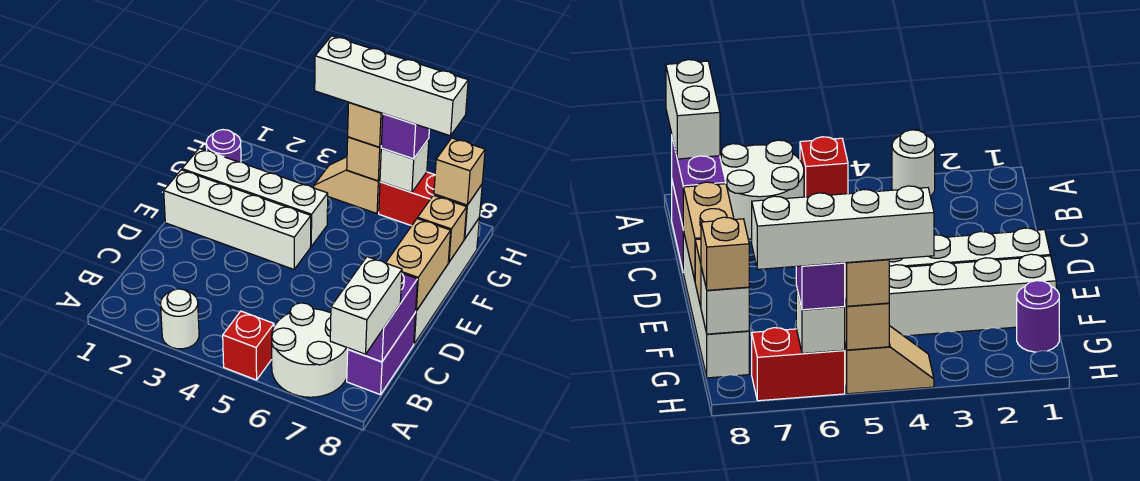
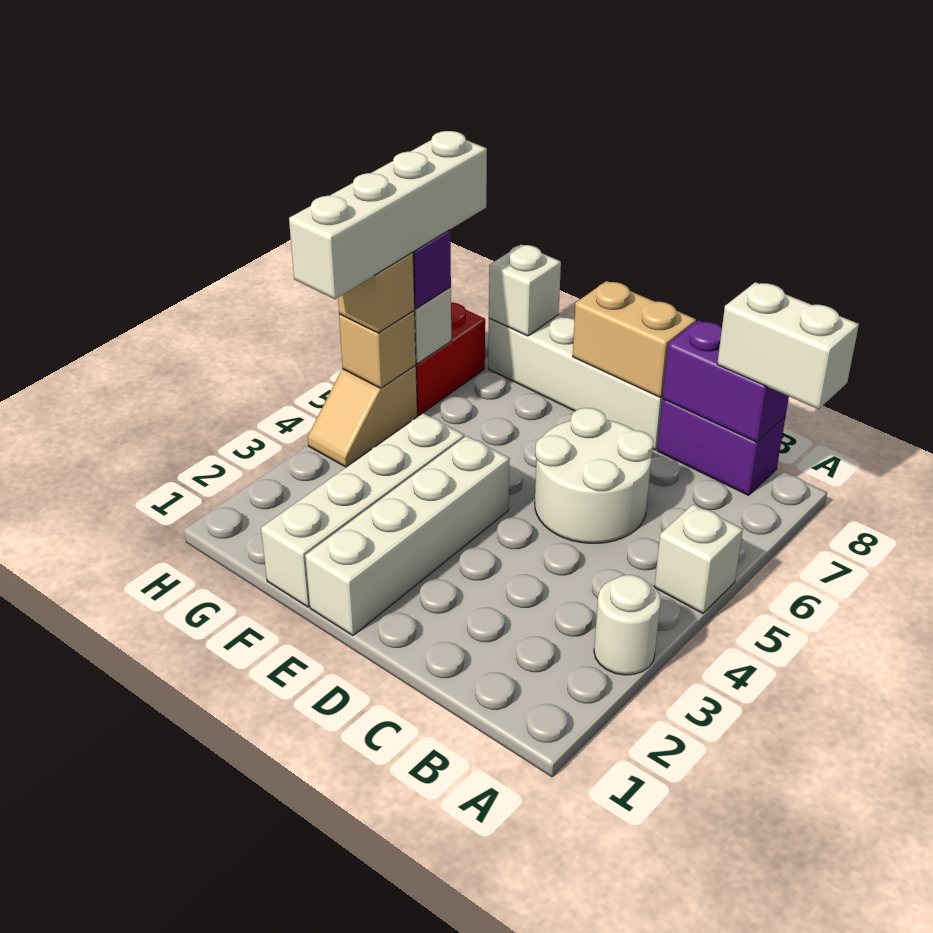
red brick A5 level 1 -> white brick A5 level 1
white round brick A6:B7 level 1 -> white round brick C5:D6 level 1
tan brick F8 level 2 -> none
purple round brick G1 level 1 -> none
tan brick G8 level 3 -> none

